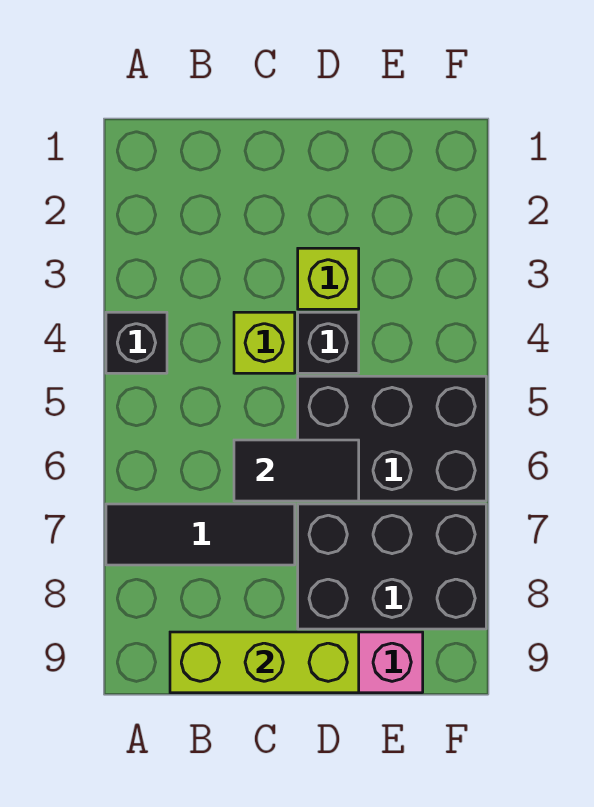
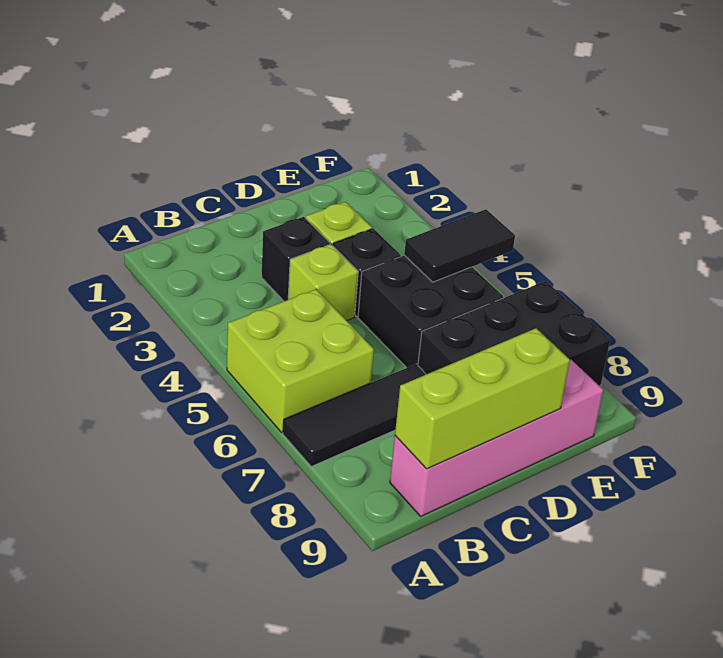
black brick A4 level 1 -> black brick C3 level 1
none -> lime brick A5:B6 level 1
black tile C6:D6 level 2 -> black tile E5:F5 level 2
black brick D5:F6 level 1 -> black brick D5:E6 level 1

